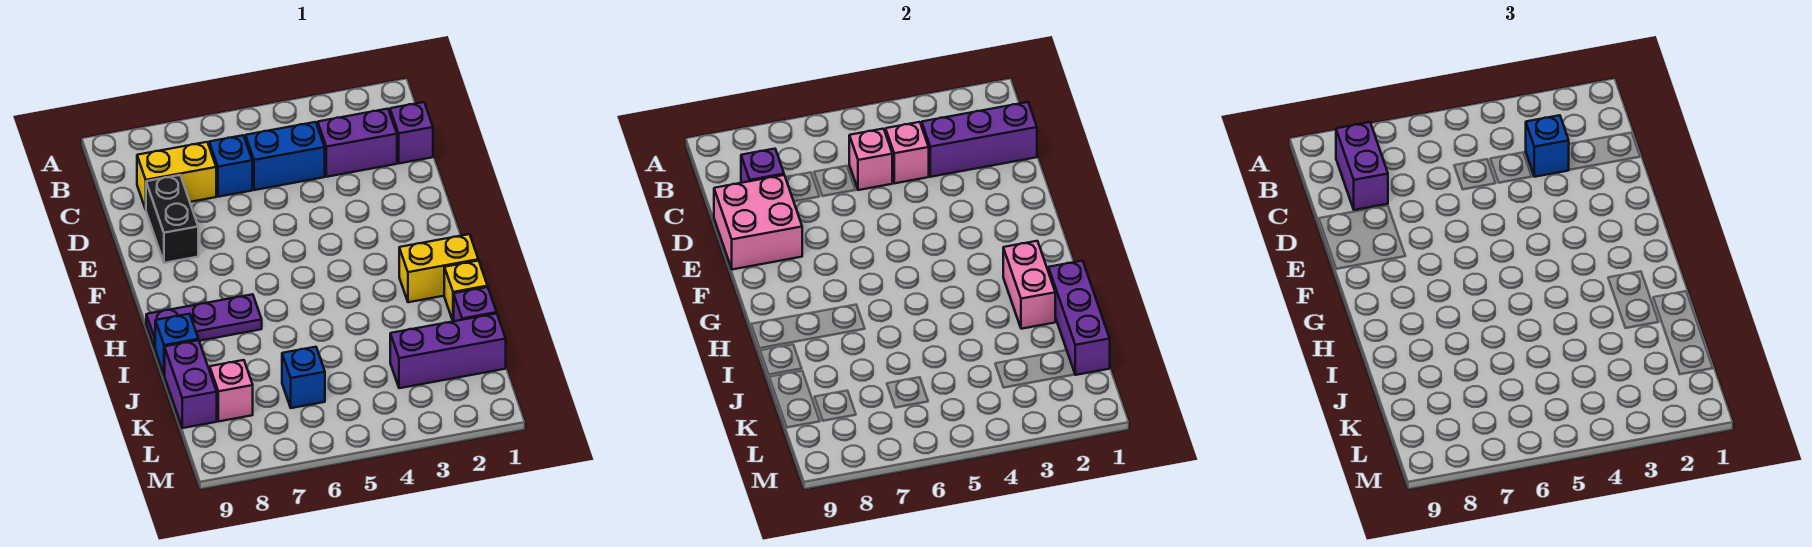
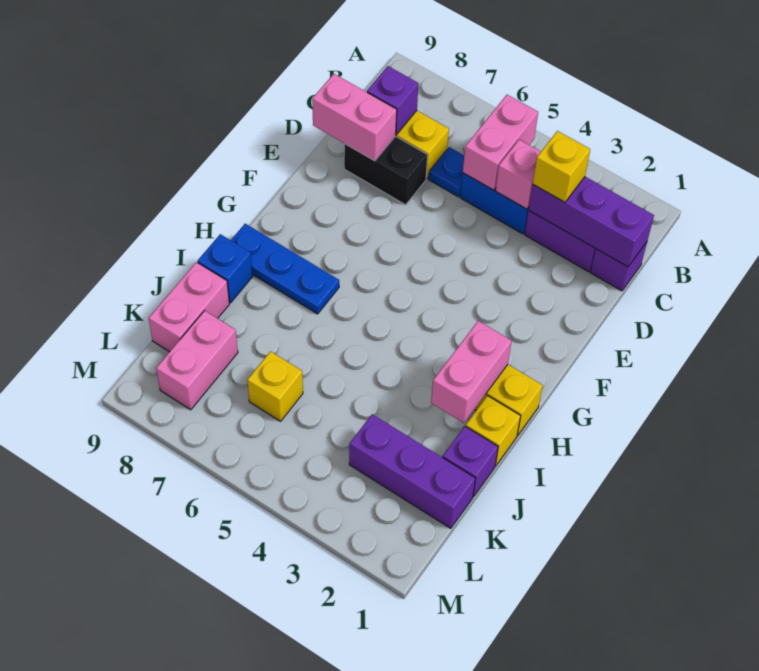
purple brick B8:C8 level 3 -> none
blue brick C3 level 3 -> yellow brick C3 level 3
pink brick C5 level 2 -> pink brick B5:C5 level 2
blue brick C6 level 1 -> blue plate C6 level 1
black brick D8:E8 level 1 -> black brick D7:D8 level 1
pink brick D8:E9 level 2 -> pink brick D8:D9 level 2
purple plate H7:H9 level 1 -> blue plate H7:H9 level 1
purple brick I1:K1 level 2 -> none
purple brick J9:K9 level 1 -> pink brick J9:K9 level 1
blue brick K6 level 1 -> yellow brick K6 level 1
pink brick K8 level 1 -> pink brick K8:L8 level 1

